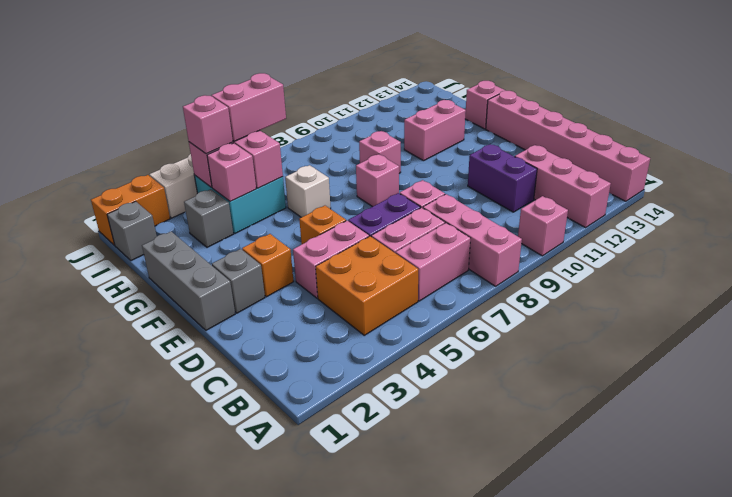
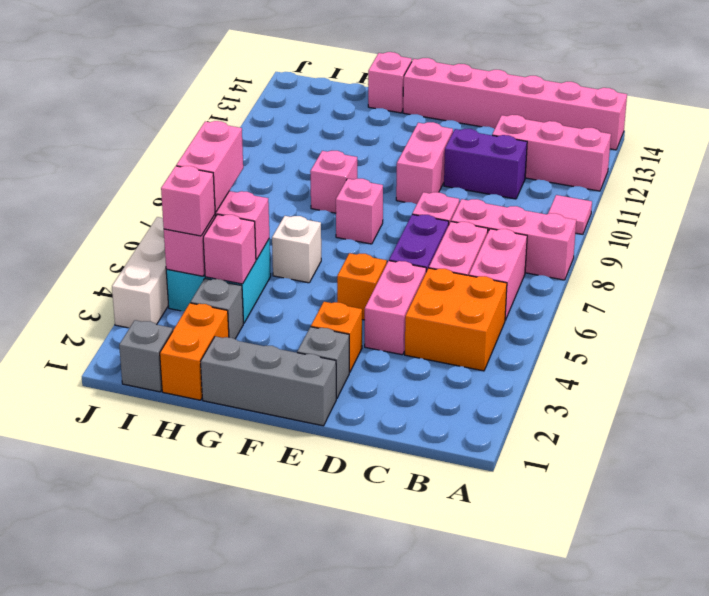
pink brick A10 level 1 -> pink tile A10 level 1
pink brick G11:G12 level 1 -> pink brick E10:E11 level 1
orange brick J1:J2 level 1 -> orange brick H1:H2 level 1

